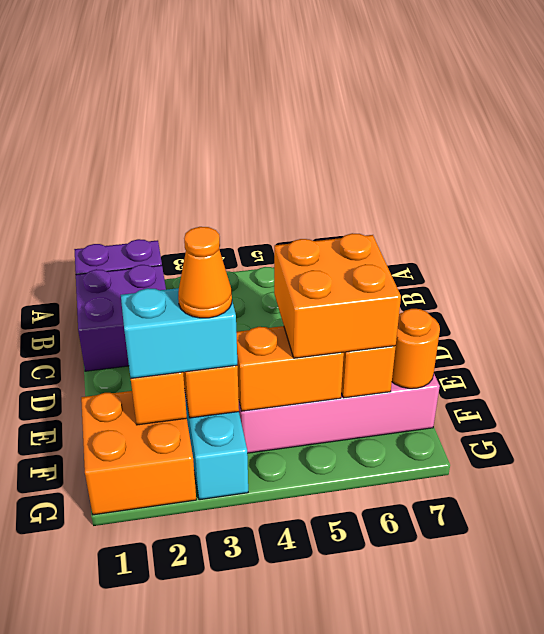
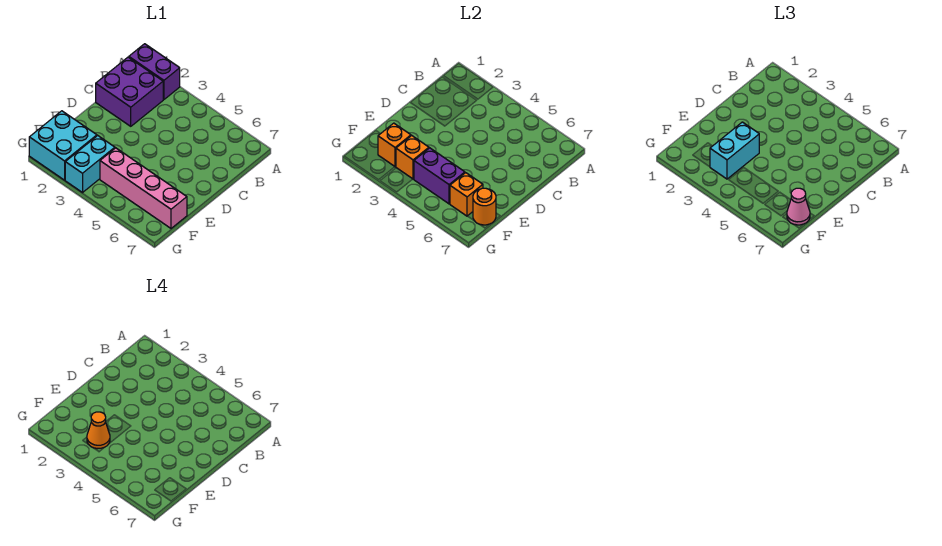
orange brick E5:F6 level 3 -> none
orange brick F1:G2 level 1 -> cyan brick F1:G2 level 1
cyan brick F2:F3 level 3 -> cyan brick E3:F3 level 3
orange brick F4:F5 level 2 -> purple brick F4:F5 level 2
none -> pink cone F7 level 3

